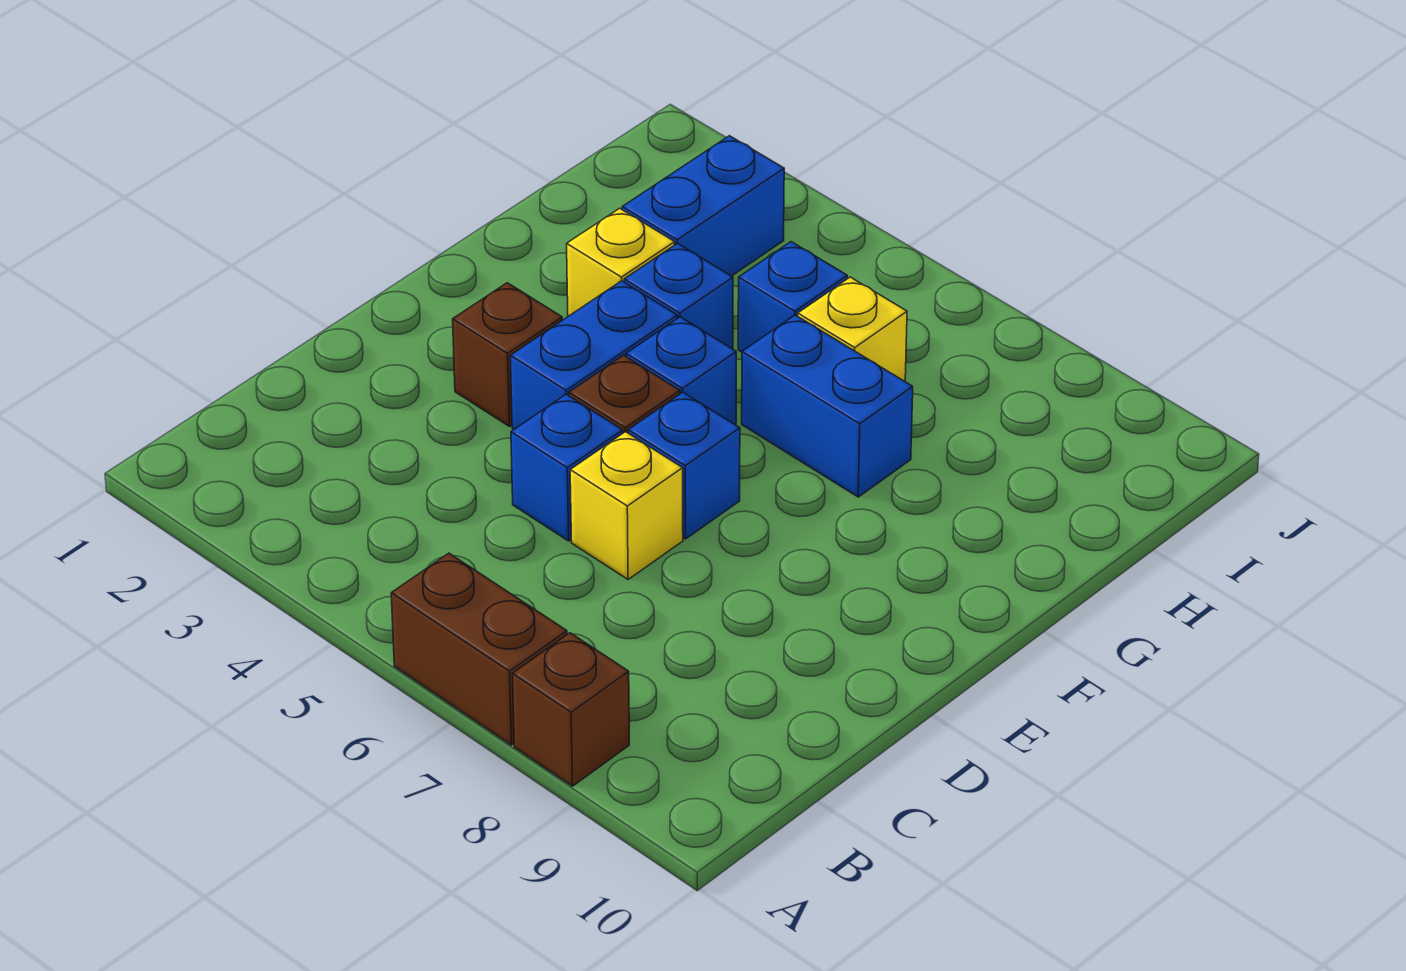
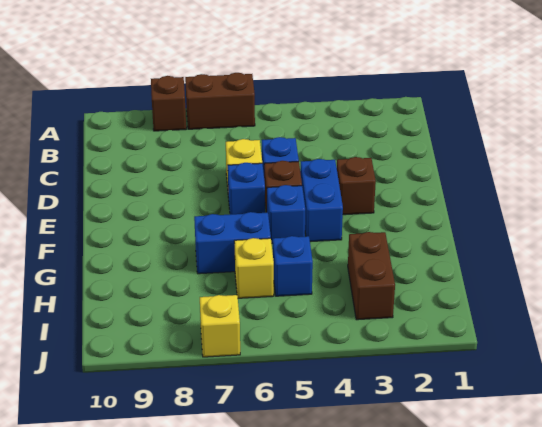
yellow brick G3 level 1 -> yellow brick J7 level 1
blue brick G4 level 1 -> none
blue brick H3:I3 level 1 -> brown brick H3:I3 level 1

